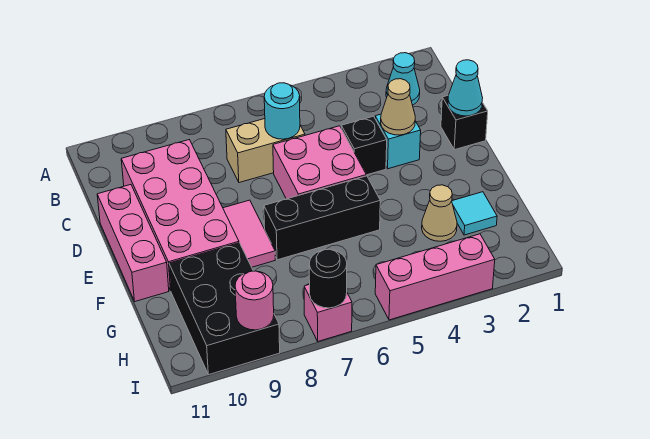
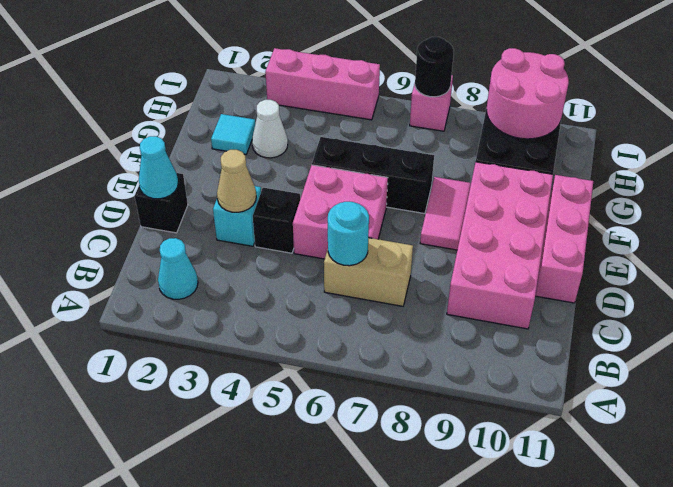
tan cone G3 level 1 -> white cone G3 level 1
pink round brick I9 level 2 -> pink round brick H9:I10 level 2

